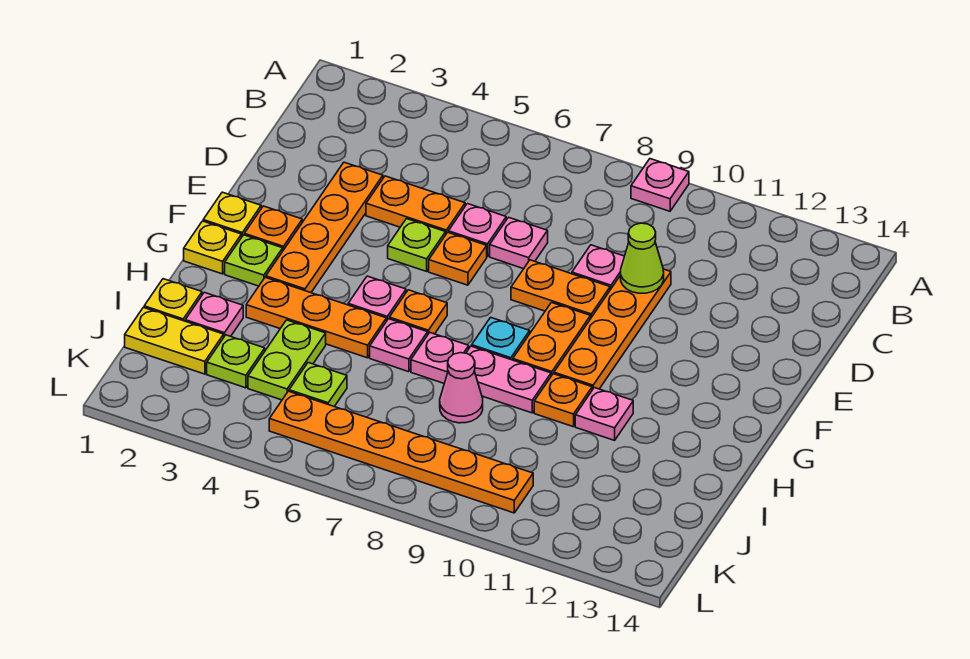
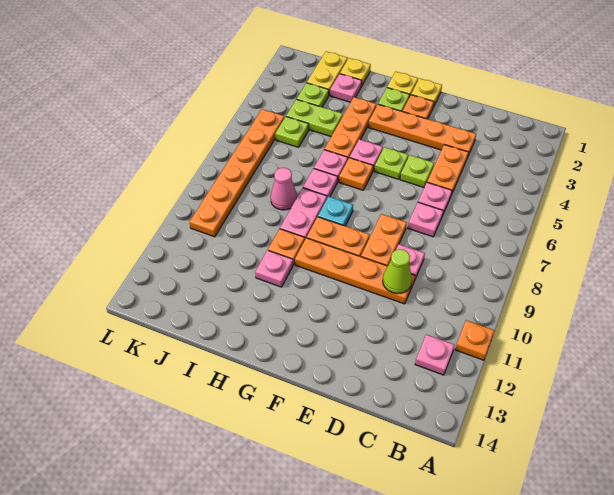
pink plate A9 level 1 -> pink plate B12 level 1
orange plate E6 level 1 -> orange plate A11 level 1
none -> lime plate F5 level 1

